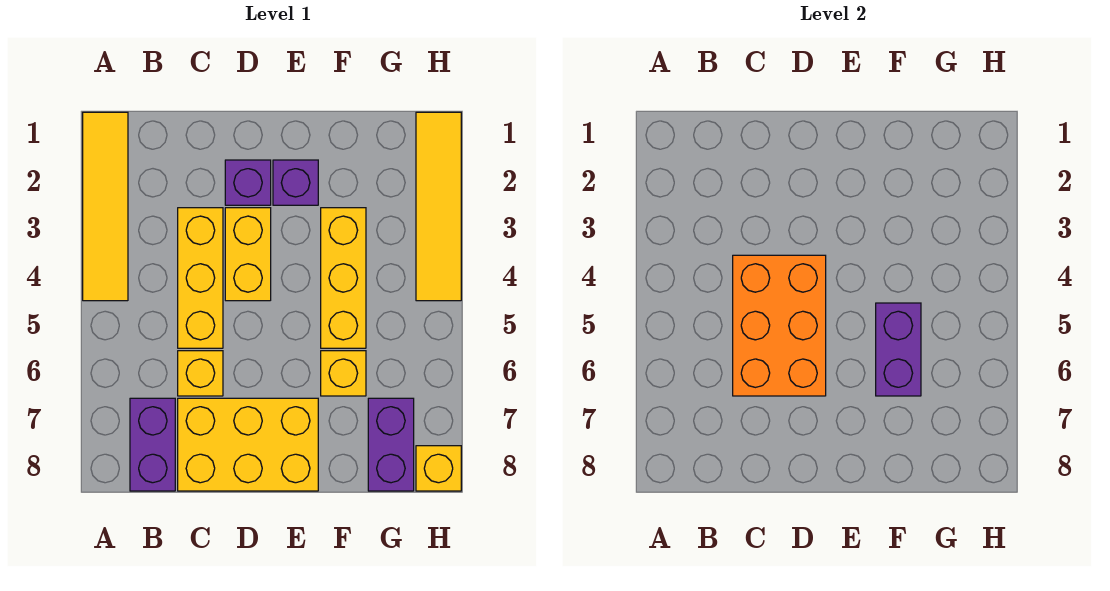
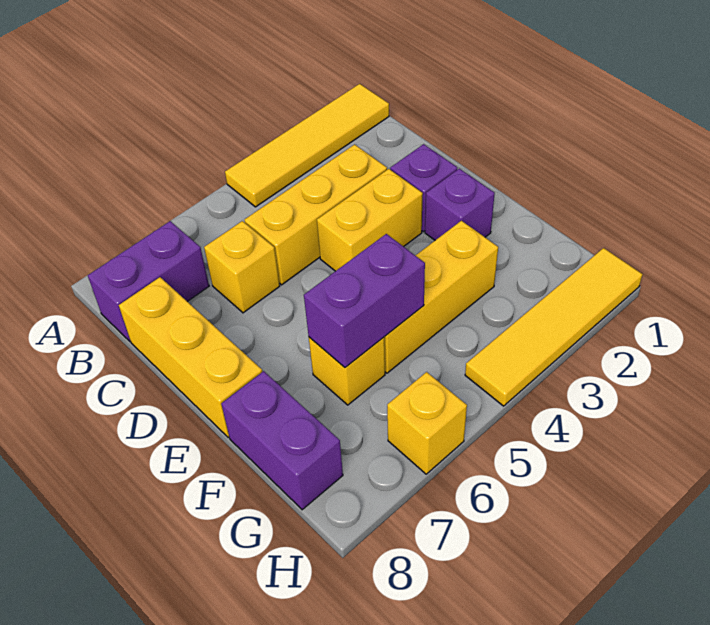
orange brick C4:D6 level 2 -> none
yellow brick C7:E8 level 1 -> yellow brick C8:E8 level 1
purple brick G7:G8 level 1 -> purple brick F8:G8 level 1
yellow brick H8 level 1 -> yellow brick H6 level 1

